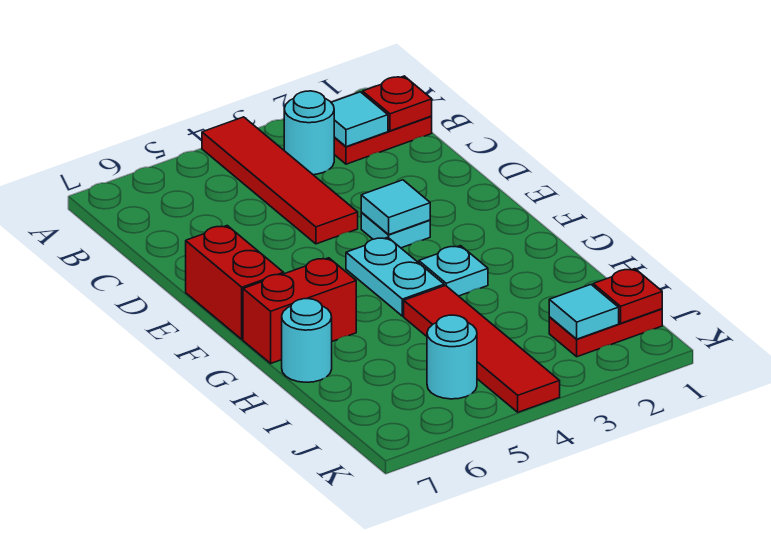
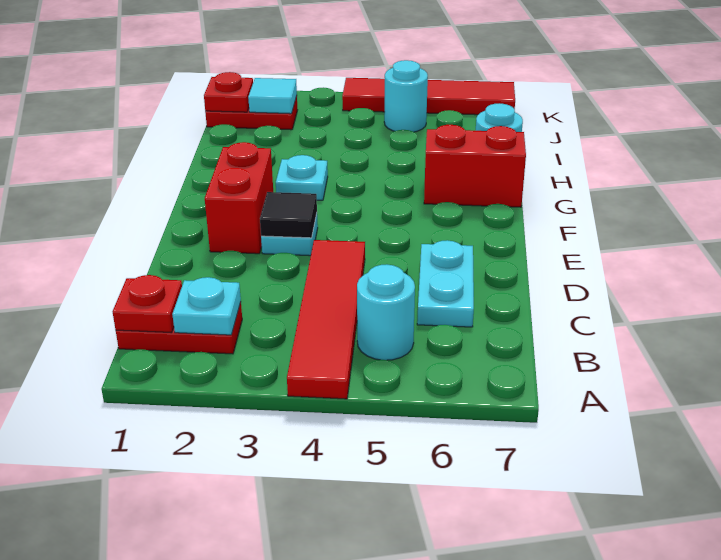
cyan tile B2 level 2 -> cyan plate B2 level 2
cyan round brick B3 level 1 -> cyan round brick B5 level 1
cyan tile E3 level 2 -> black tile E3 level 2
red brick E7:F7 level 1 -> red brick E2:F2 level 1
cyan plate F4:G4 level 1 -> cyan plate C6:D6 level 1
red tile H4:K4 level 1 -> red tile K4:K7 level 1

